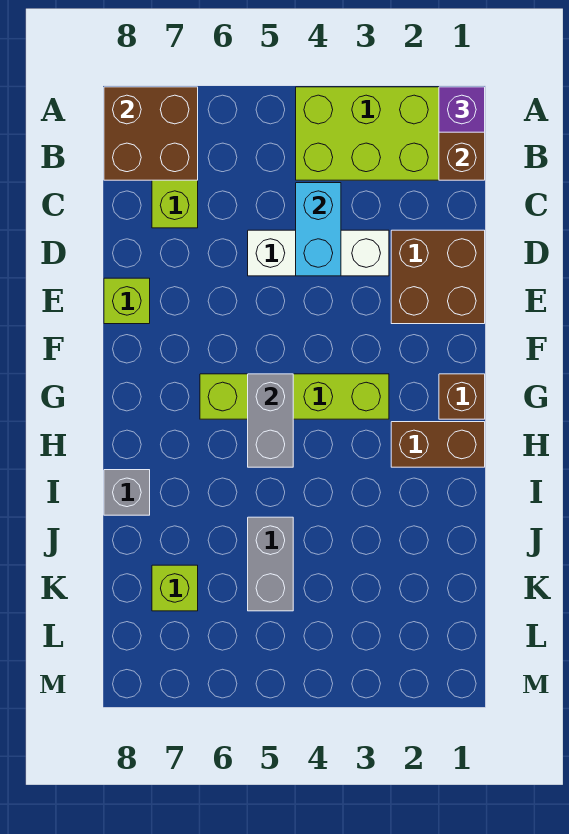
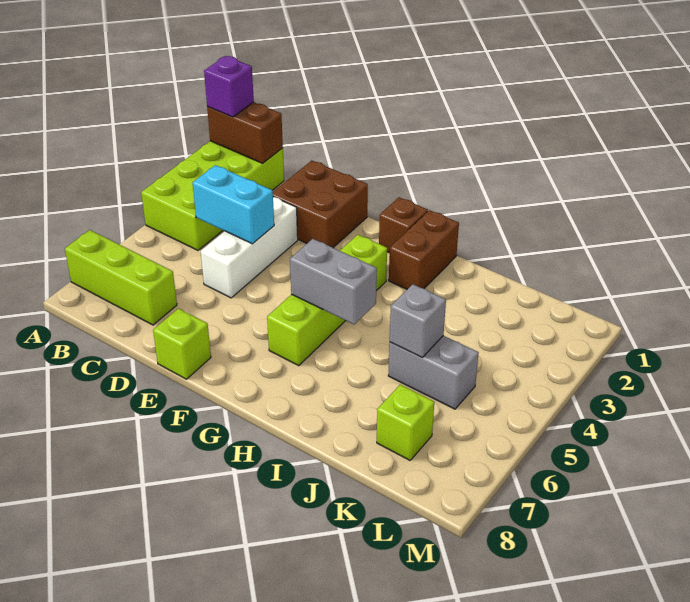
brown brick A7:B8 level 2 -> none
grey brick I8 level 1 -> grey brick J5 level 2

